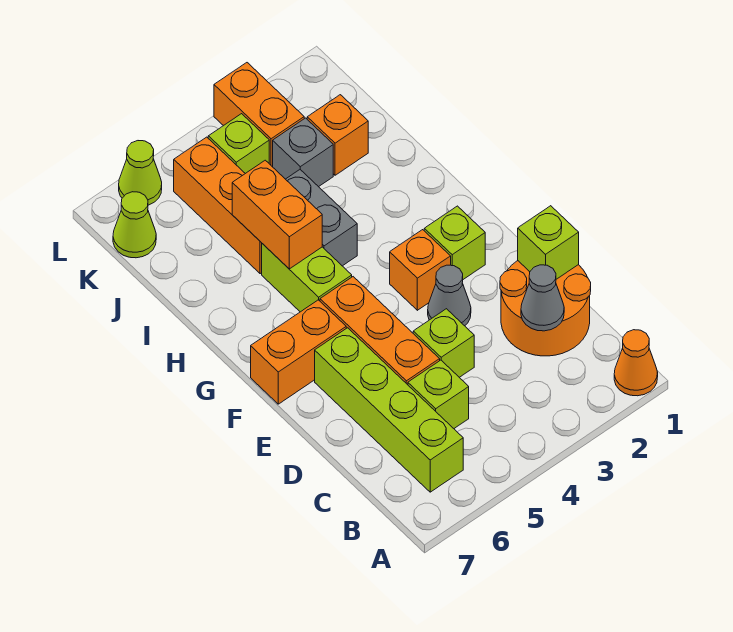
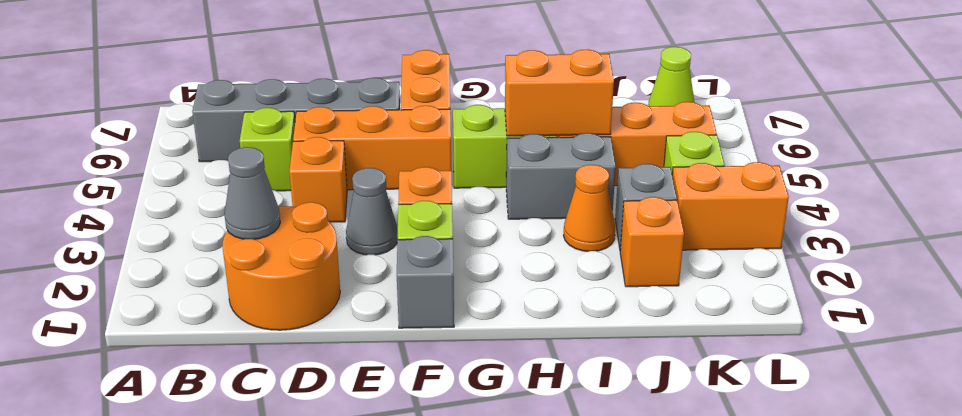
orange cone A1 level 1 -> orange cone I3 level 1
lime brick B6:E6 level 1 -> grey brick B6:E6 level 1
lime brick D1 level 2 -> none
lime brick D4 level 1 -> orange brick D4 level 1
none -> grey brick F1 level 1
lime cone L6 level 1 -> none

